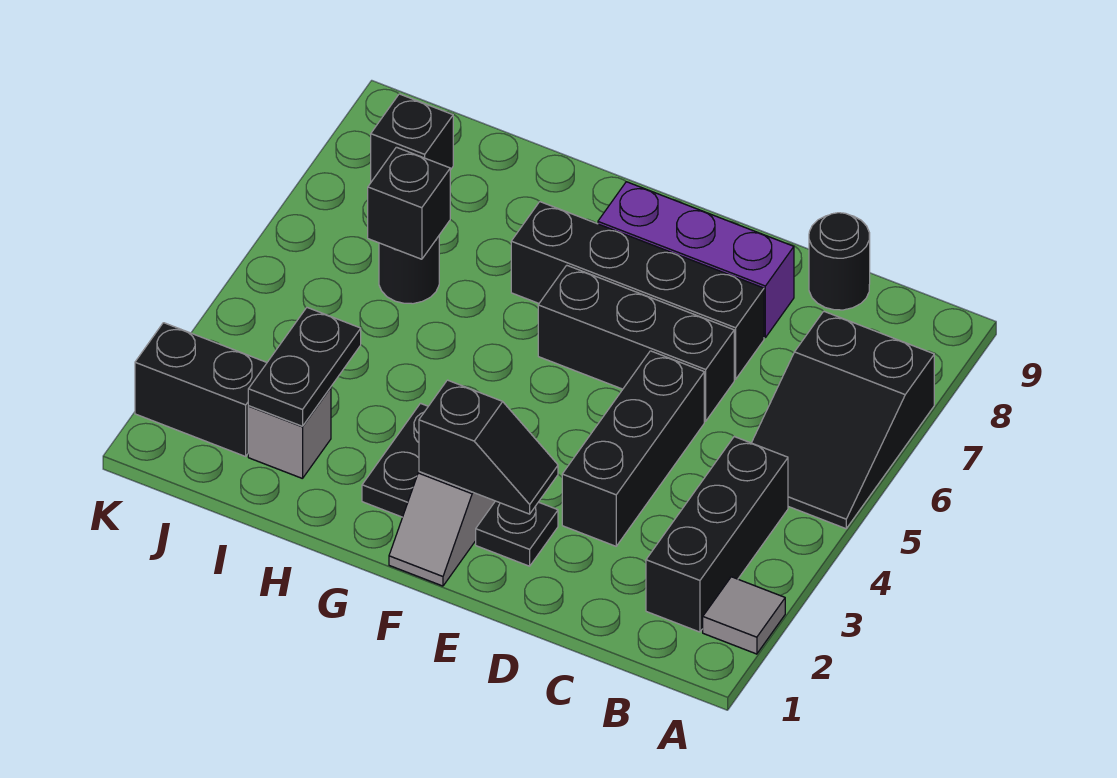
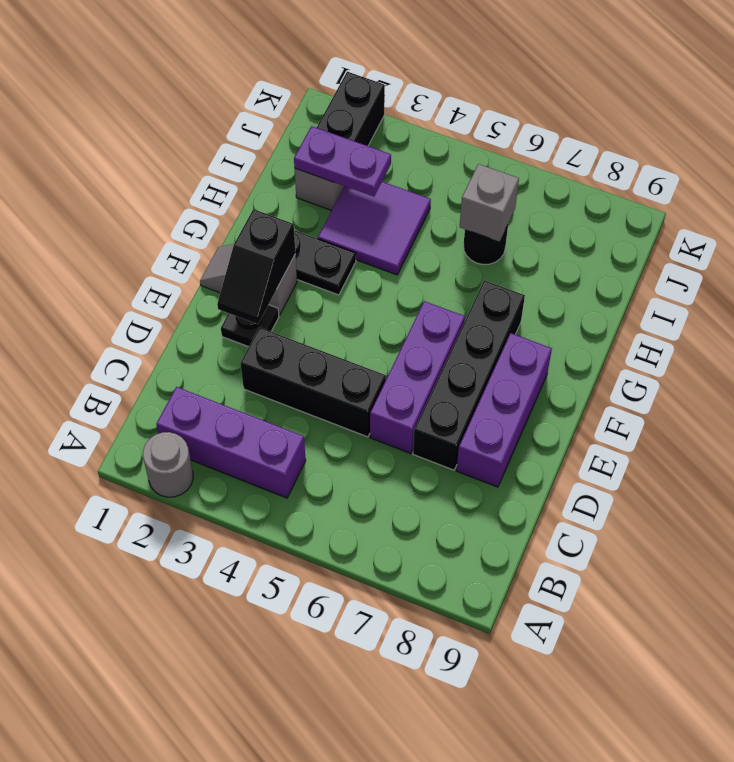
grey tile A2 level 1 -> grey round brick A2 level 1
black slope A5:B7 level 1 top 7 -> none
black brick B2:B4 level 1 -> purple brick B2:B4 level 1
black round brick C9 level 1 -> none
black brick D6:F6 level 1 -> purple brick D6:F6 level 1
none -> purple tile H3:I4 level 1
black plate I2:I3 level 2 -> purple plate I2:I3 level 2
black brick I6 level 2 -> grey brick I6 level 2
black brick J8 level 1 -> none

